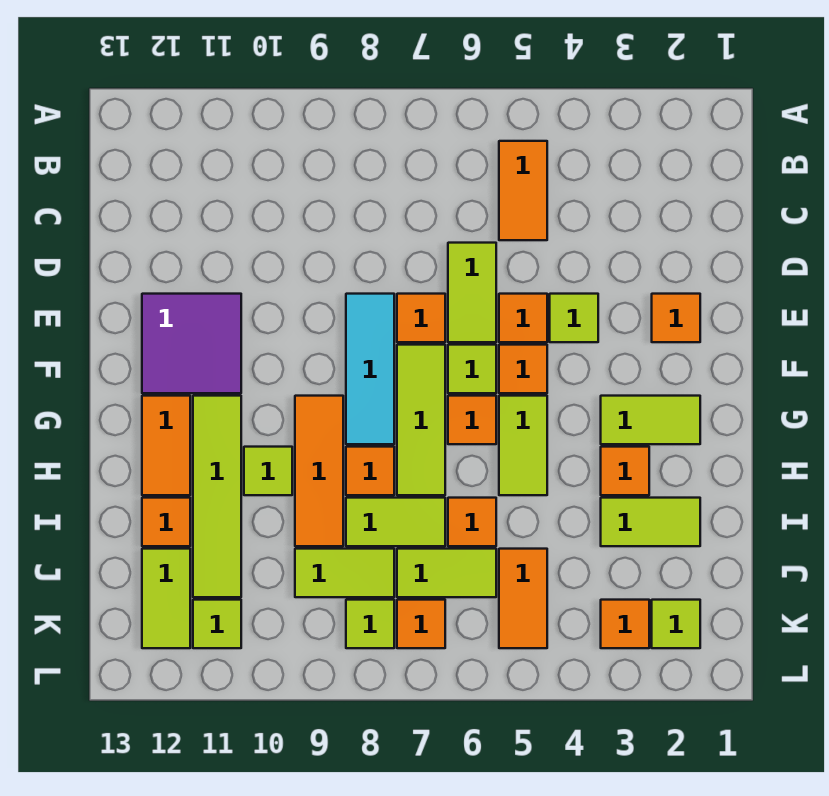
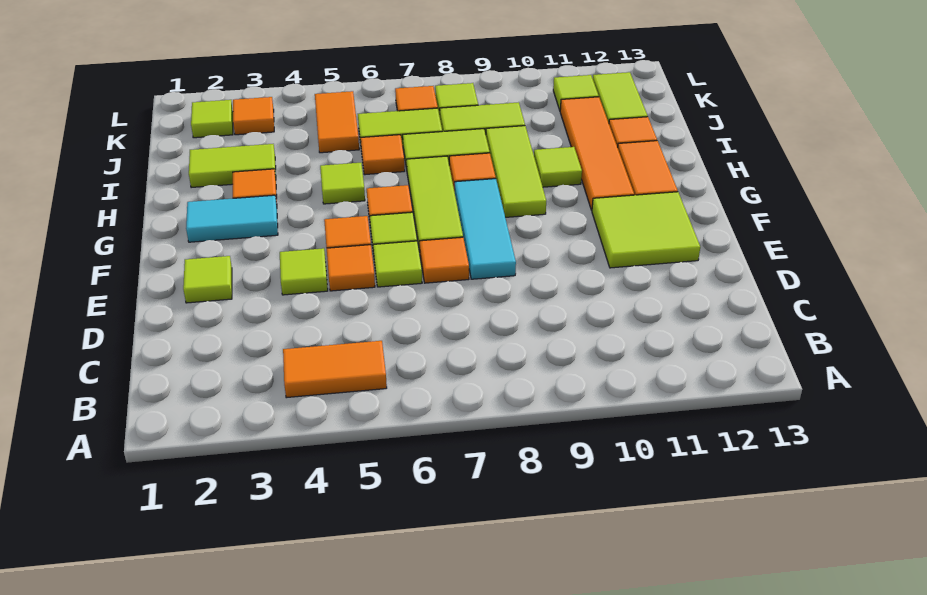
orange tile B5:C5 level 1 -> orange tile B4:B5 level 1
lime tile D6:E6 level 1 -> lime tile E6 level 1
orange tile E2 level 1 -> lime tile E2 level 1
purple tile E11:F12 level 1 -> lime tile E11:F12 level 1
lime tile G2:G3 level 1 -> cyan tile G2:G3 level 1
lime tile G5:H5 level 1 -> lime tile H5 level 1
orange tile G9:I9 level 1 -> lime tile G9:I9 level 1
lime tile G11:J11 level 1 -> orange tile G11:J11 level 1

